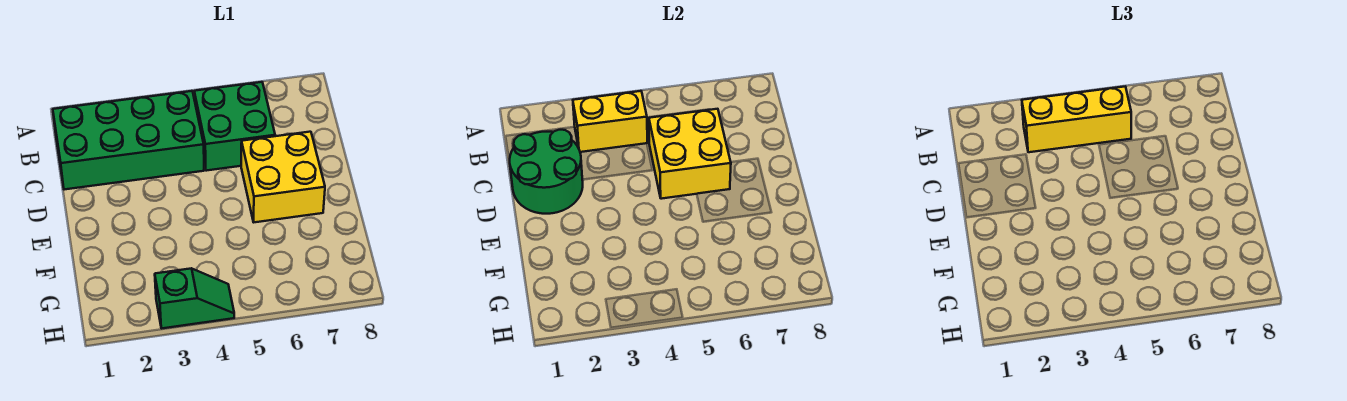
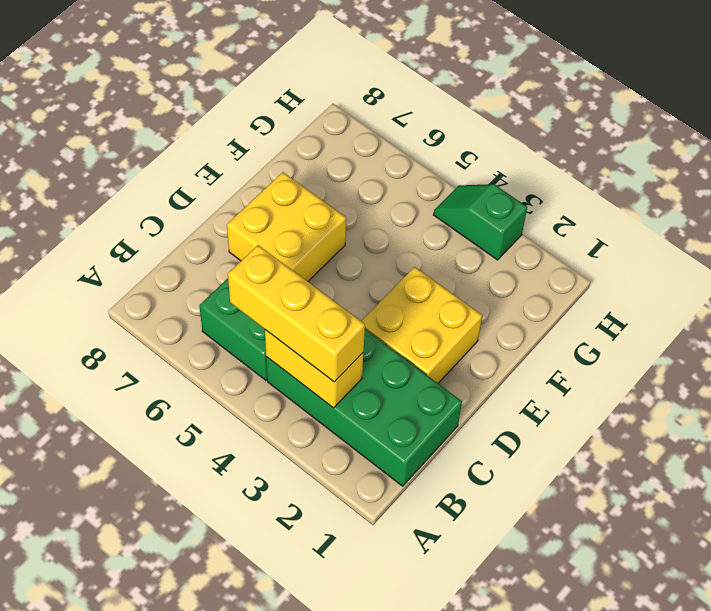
green round brick C1:D2 level 2 -> none
yellow brick C5:D6 level 2 -> yellow brick D2:E3 level 1

